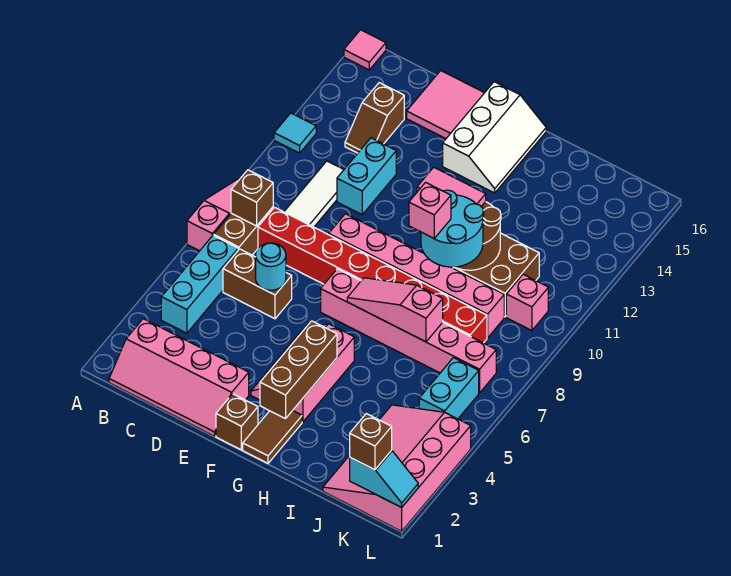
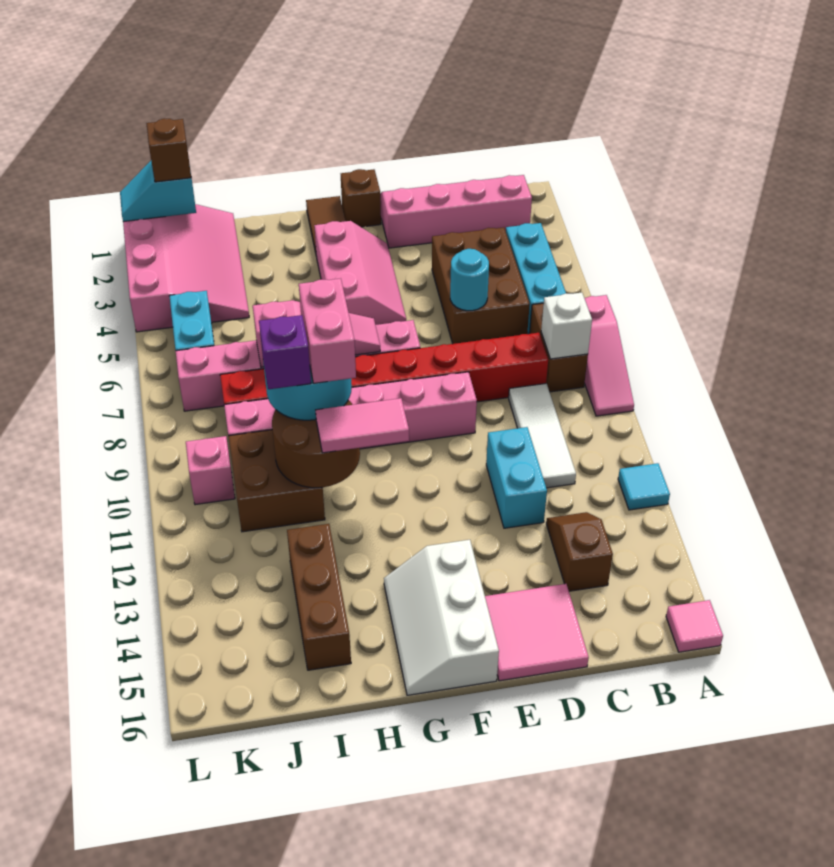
brown brick B8 level 2 -> white brick B8 level 2
brown brick C6:D6 level 1 -> brown brick C4:D6 level 1
brown brick G2:G4 level 2 -> brown brick I13:I15 level 1
pink brick H9 level 4 -> pink brick H9:H10 level 4
none -> purple brick I10 level 4

